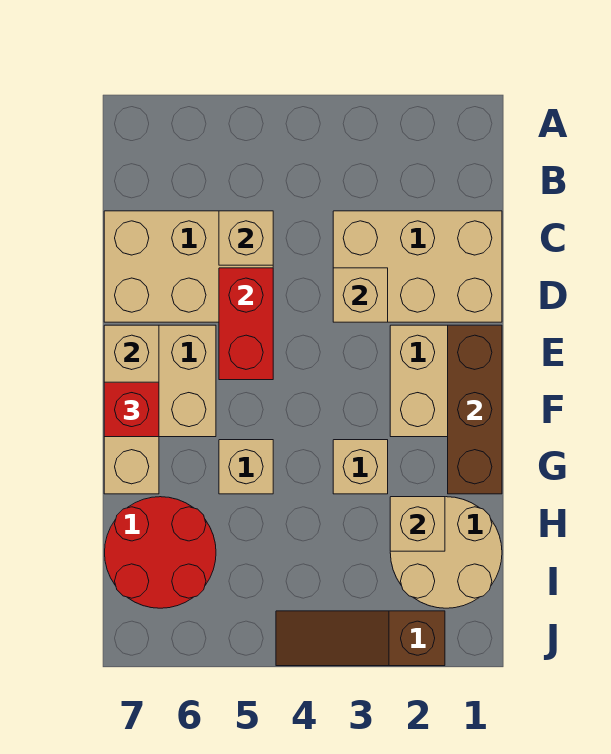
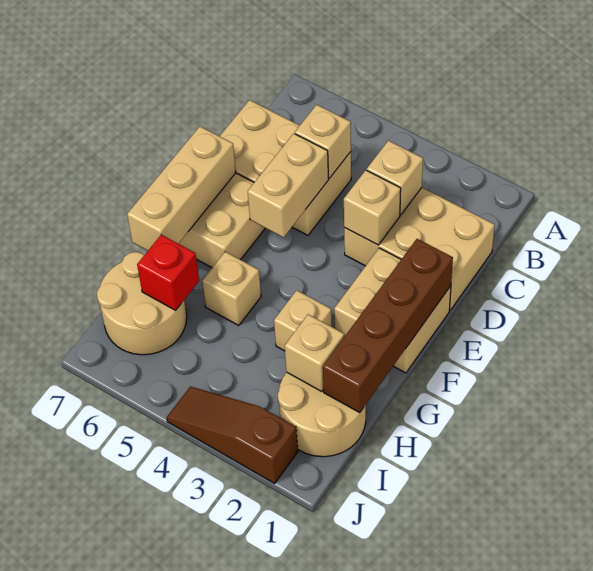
none -> tan brick C3 level 2
red brick D5:E5 level 2 -> tan brick D5:E5 level 2
brown brick E1:G1 level 2 -> brown brick E1:H1 level 2
red brick F7 level 3 -> red brick H6 level 2
red round brick H6:I7 level 1 -> tan round brick H6:I7 level 1

